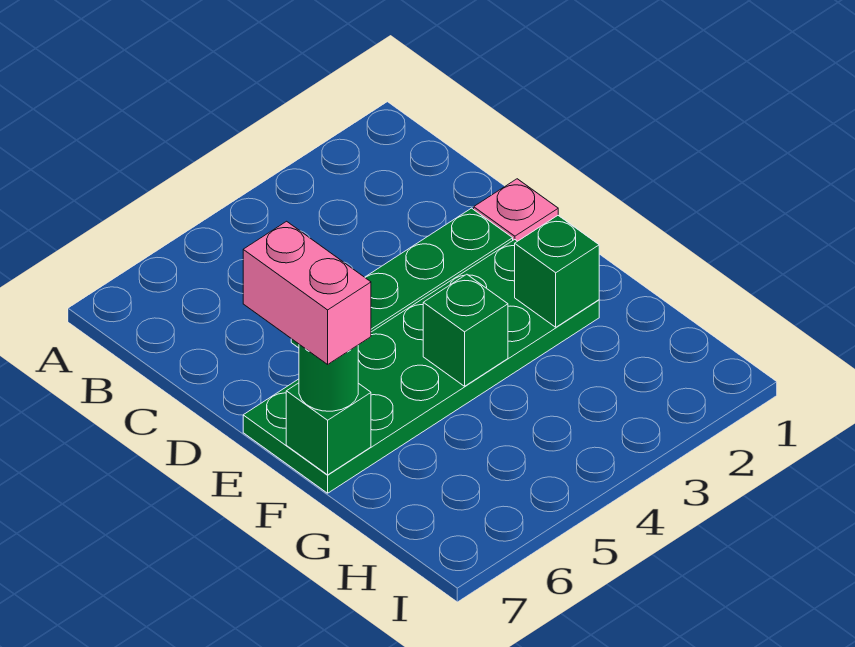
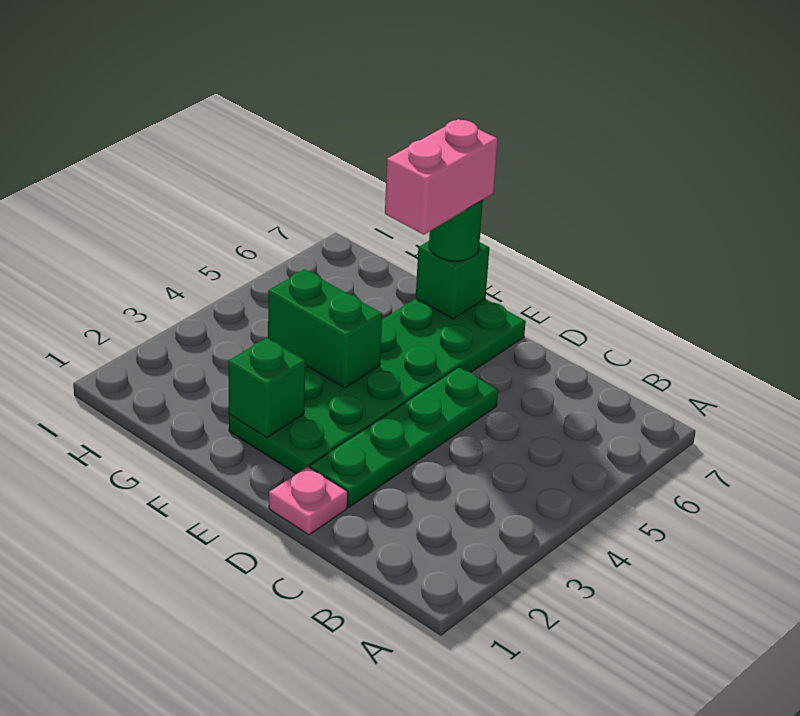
pink brick E7:F7 level 4 -> pink brick F6:F7 level 4
green brick F4 level 2 -> green brick F4:G4 level 2

